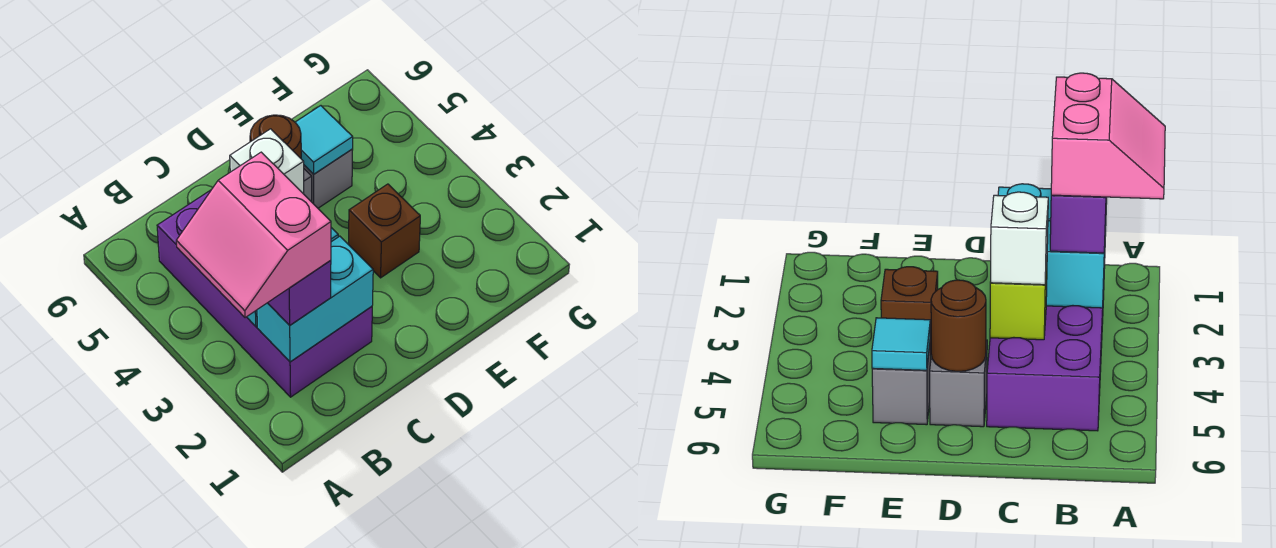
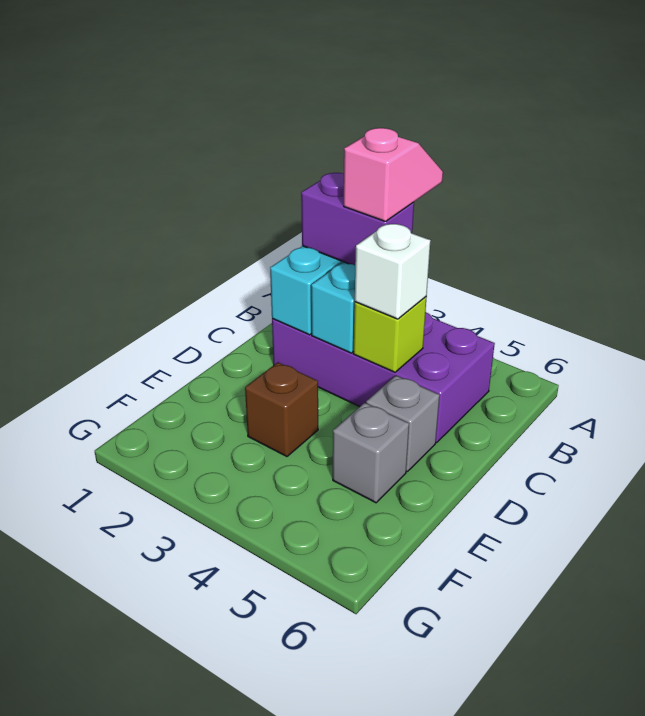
pink slope A2:B3 level 4 top B -> pink slope A3:B3 level 4 top B
brown round brick D5 level 2 -> none
cyan tile E5 level 2 -> none

